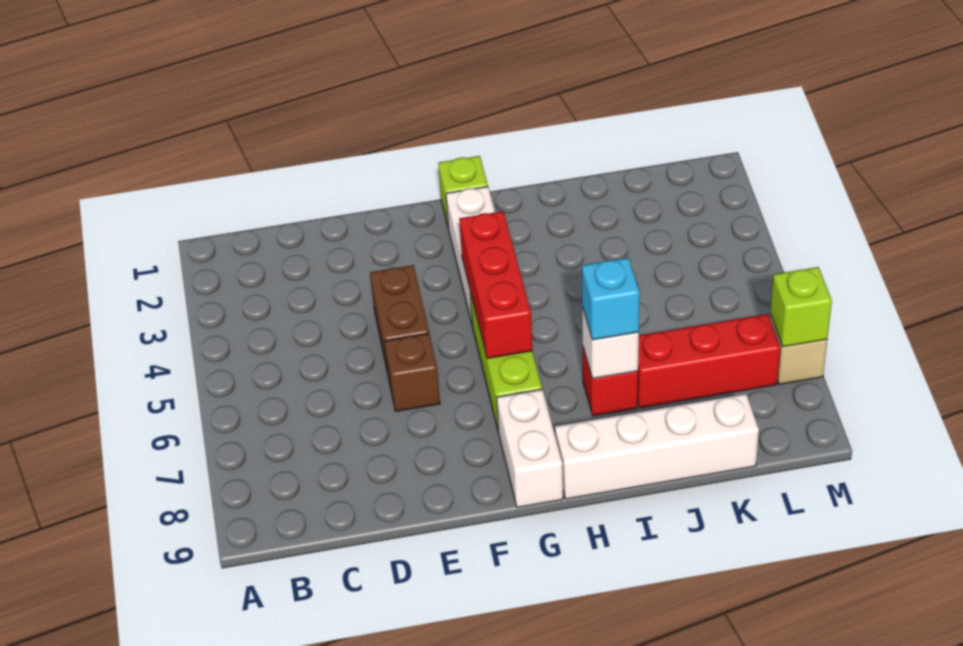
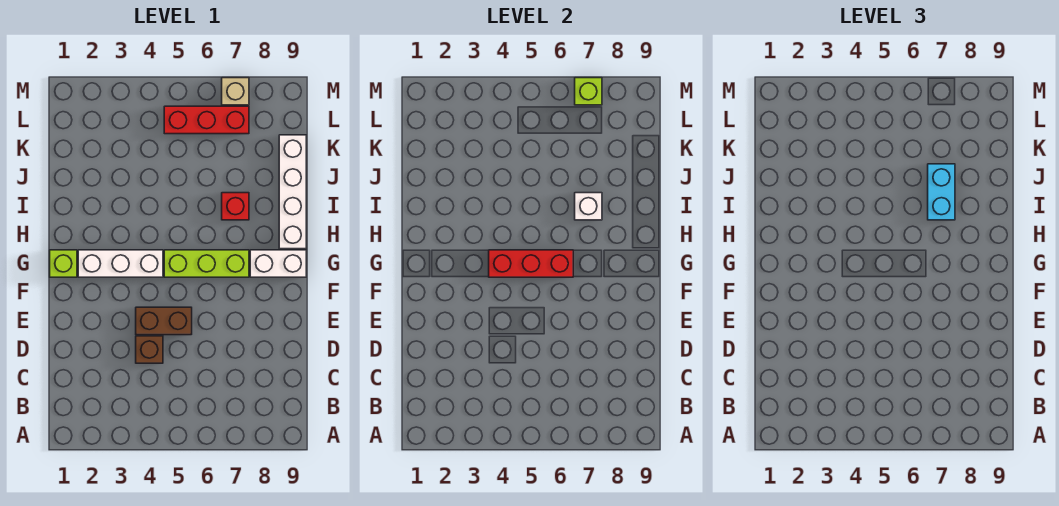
brown brick E6 level 1 -> brown brick D4 level 1
cyan brick I7 level 3 -> cyan brick I7:J7 level 3
red brick J7:L7 level 1 -> red brick L5:L7 level 1

